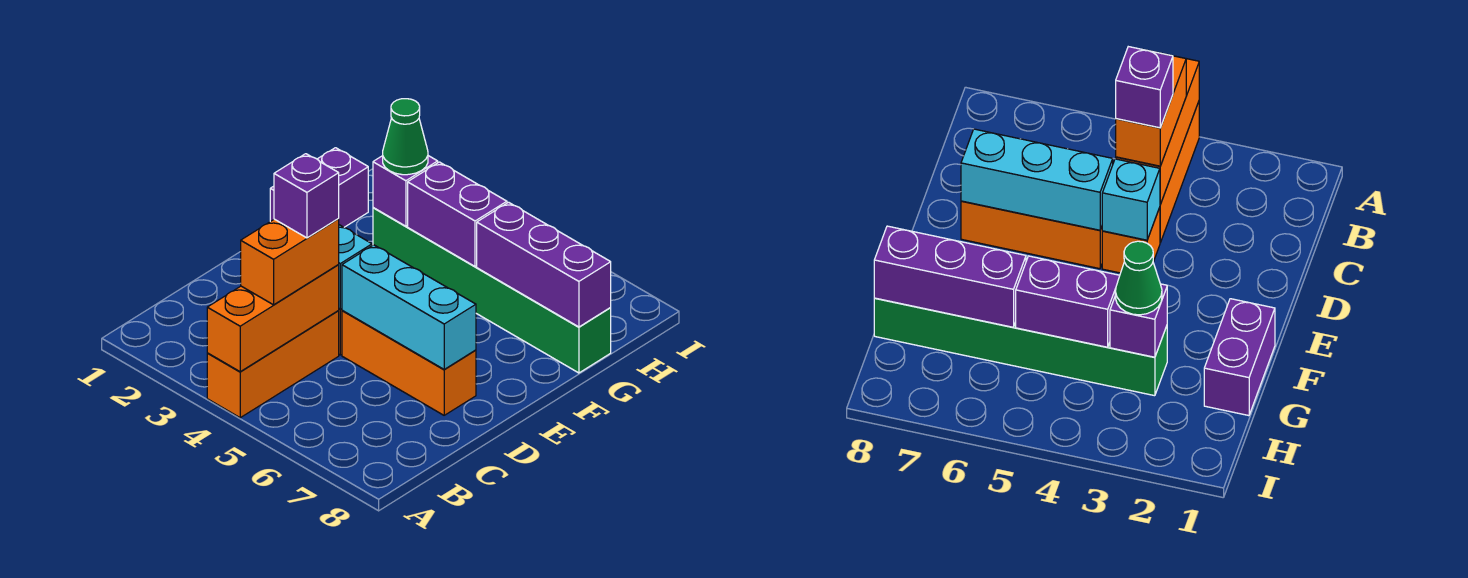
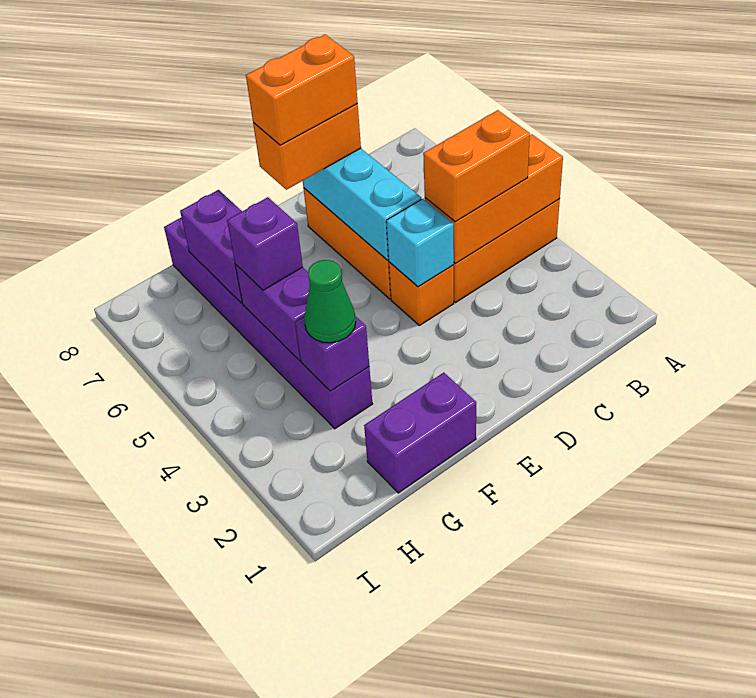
purple brick C4 level 4 -> purple brick G5 level 3
none -> orange brick D7:E7 level 3
none -> orange brick D7:E7 level 4
green brick G3:G8 level 1 -> purple brick G3:G8 level 1
purple brick G6:G8 level 2 -> purple brick G6:G7 level 2

